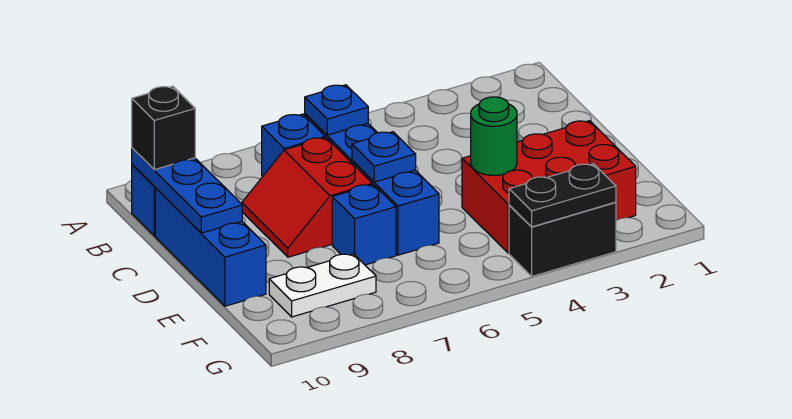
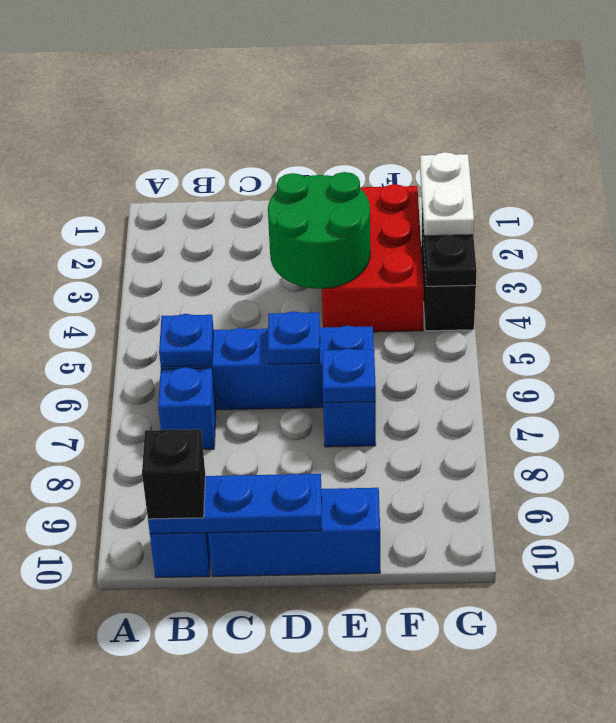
red slope C7:D8 level 1 top 7 -> none
green round brick E4 level 2 -> green round brick D3:E4 level 2
none -> blue plate E7 level 2
white plate F8:F9 level 1 -> white plate G2:G3 level 3

